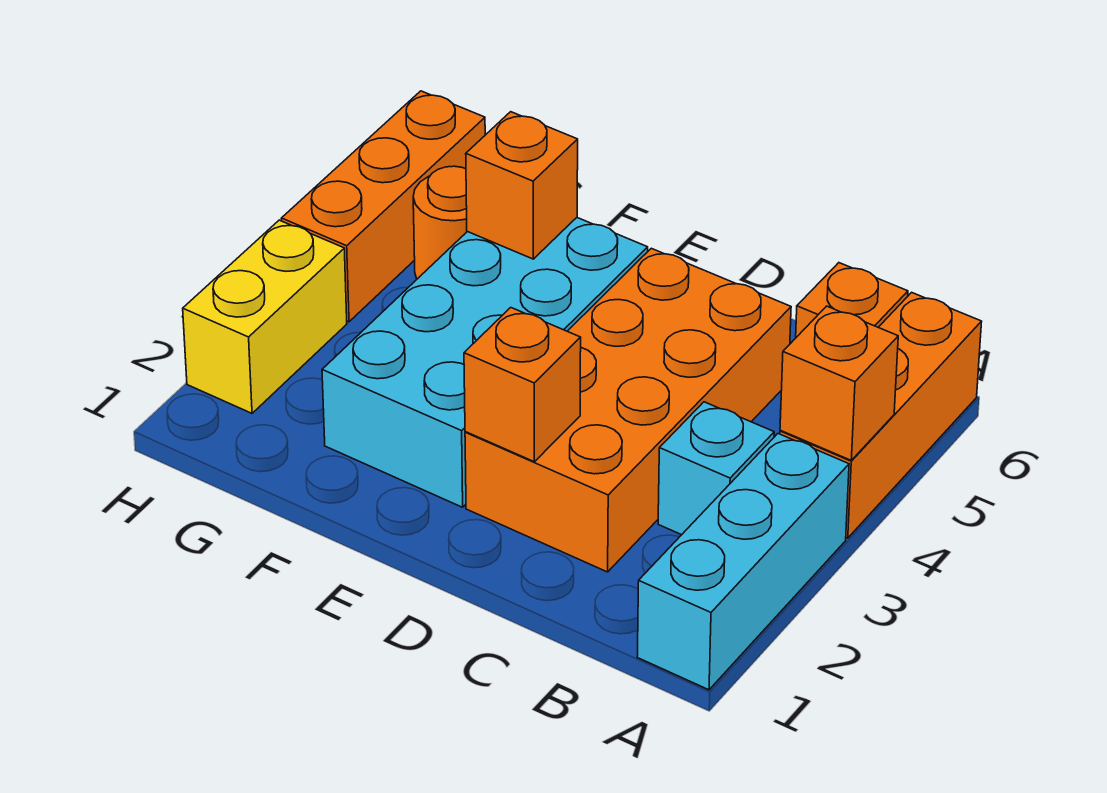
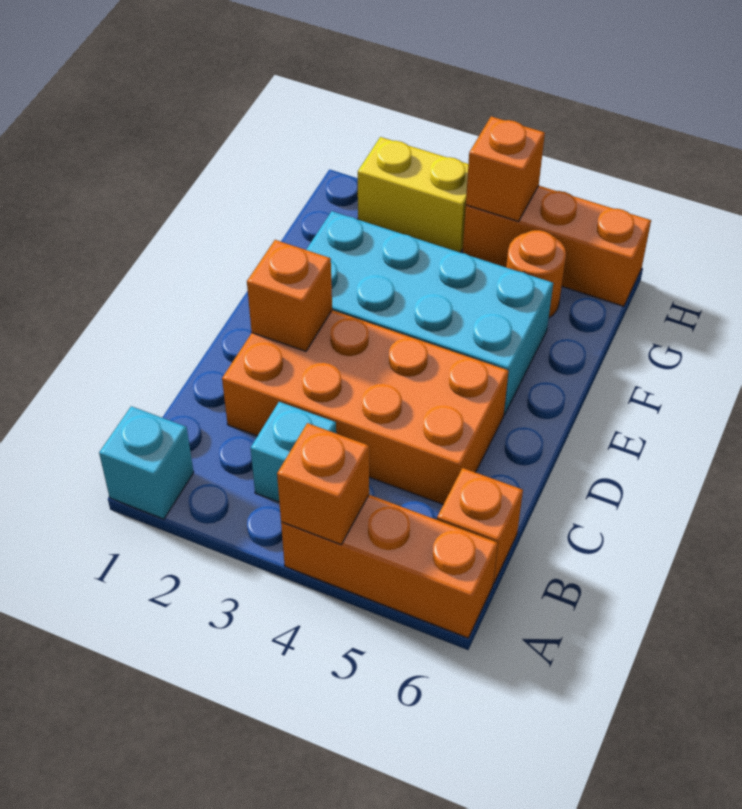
cyan brick A1:A3 level 1 -> cyan brick A1 level 1
orange brick F5 level 2 -> orange brick H4 level 2

